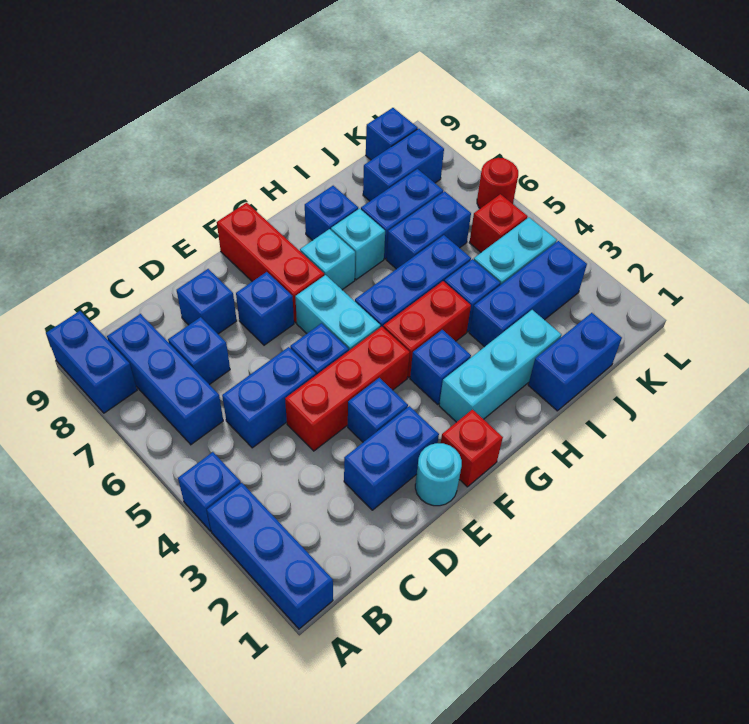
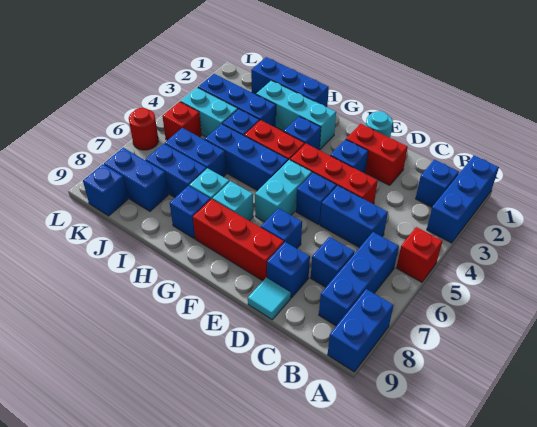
blue brick A4 level 1 -> blue brick B2 level 1
blue brick D2:E2 level 1 -> red brick D2:E2 level 1
none -> cyan tile D9 level 1
red brick F1 level 1 -> red brick A5 level 1
red brick F7:F9 level 1 -> red brick E8:G8 level 1
blue brick I1:J1 level 1 -> blue brick H1:J1 level 1

